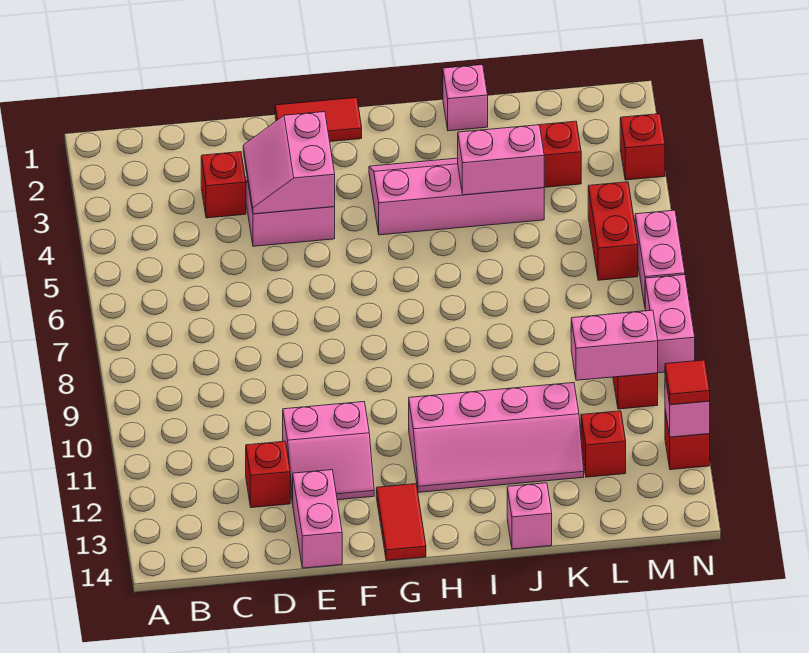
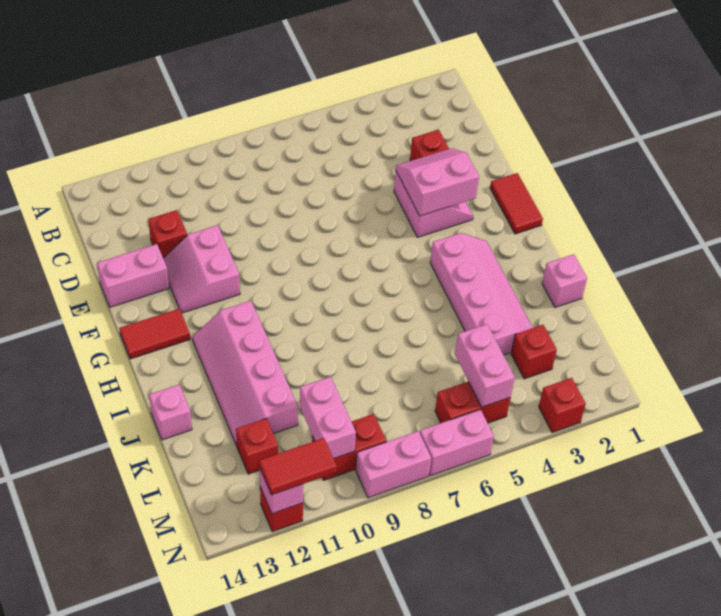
pink brick J4:K4 level 2 -> pink brick L5:M5 level 2
red tile N12 level 3 -> red tile N11:N12 level 3

